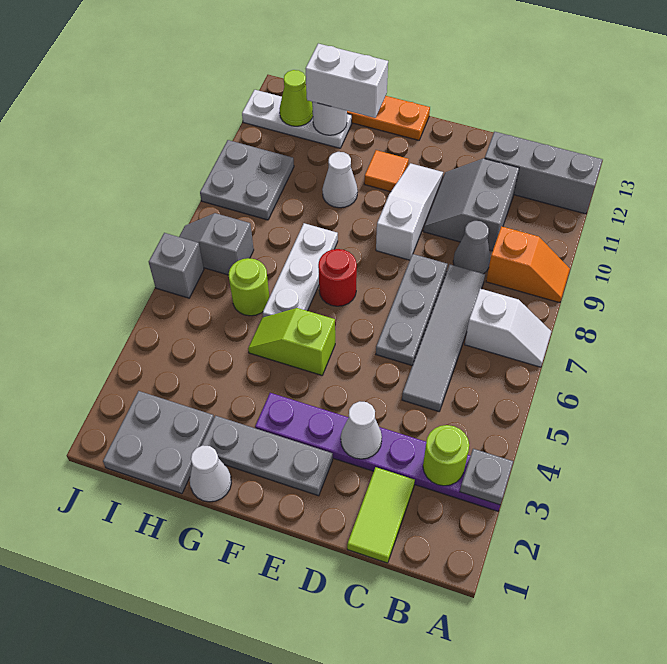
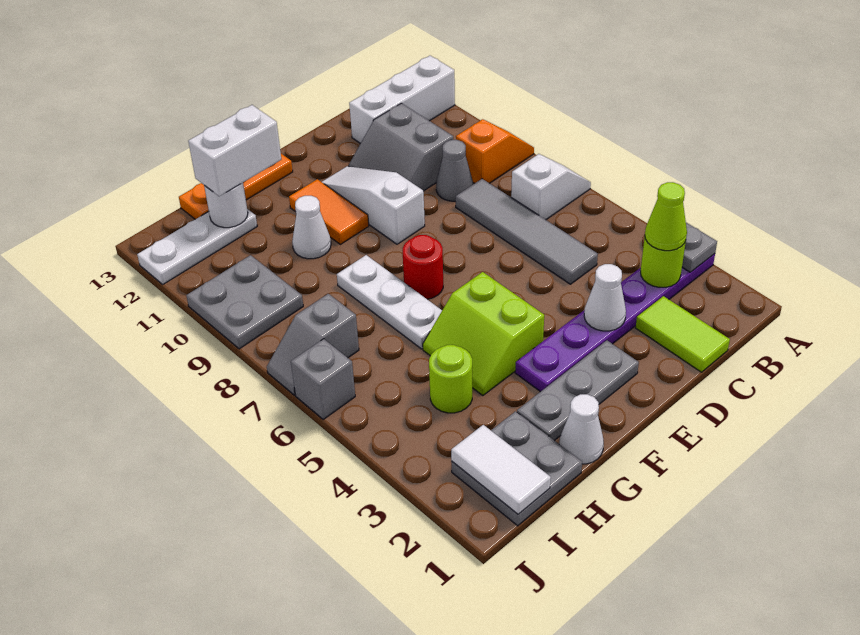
grey brick A12:C12 level 1 -> white brick A12:C12 level 1
grey plate D6:D8 level 1 -> none
lime slope F5:G5 level 1 top F -> lime slope F4:G5 level 1 top F
orange tile F11 level 1 -> orange tile F10:F11 level 1
lime round brick H6 level 1 -> lime round brick H4 level 1
none -> white tile I1:I2 level 2
lime cone I12 level 2 -> lime cone B3 level 3

